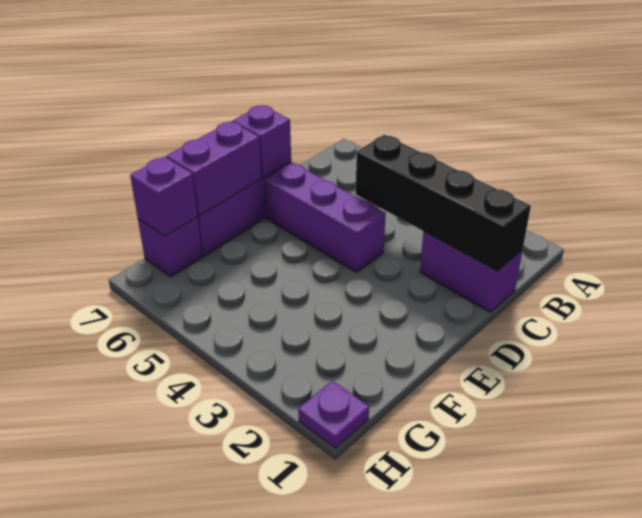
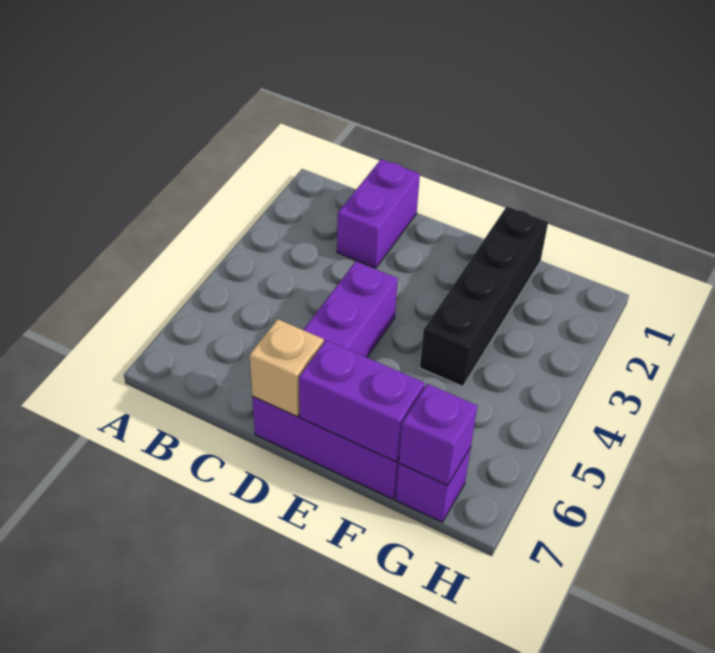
black brick C1:C4 level 2 -> black brick F1:F4 level 1
purple brick D7 level 2 -> tan brick D7 level 2
purple plate H1 level 1 -> none

